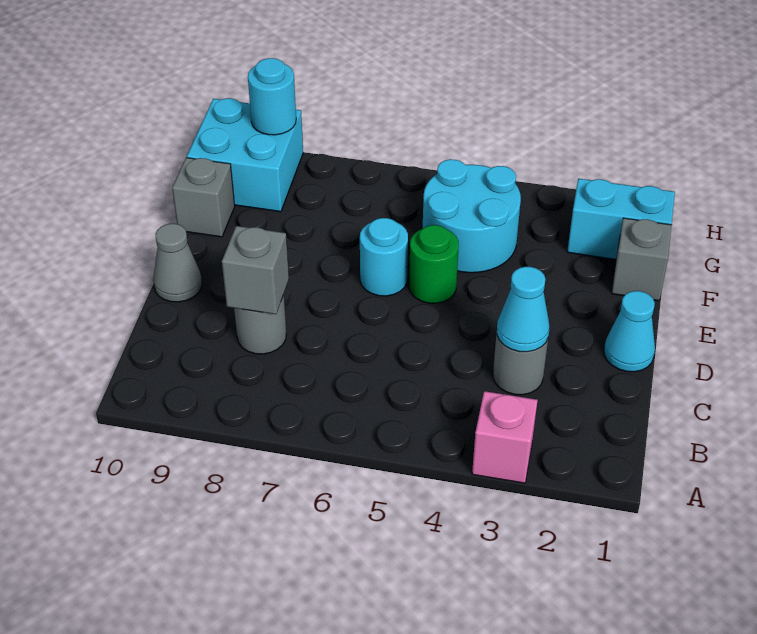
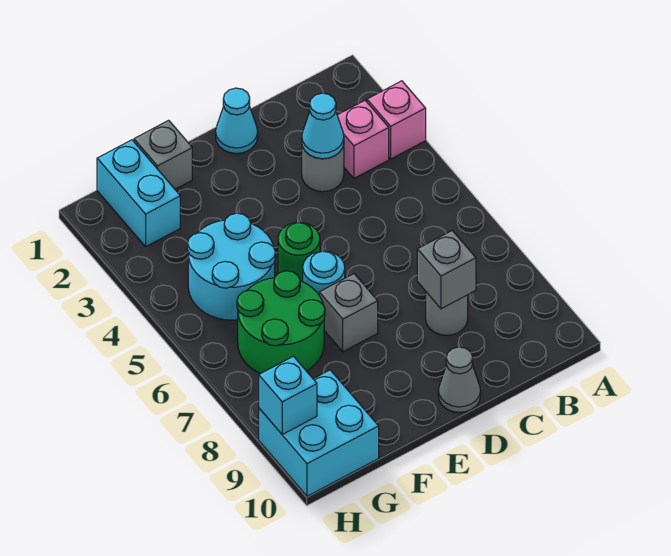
none -> pink brick B3 level 1
none -> green round brick F6:G7 level 1
grey brick F10 level 1 -> grey brick E7 level 1
cyan round brick H9 level 2 -> cyan brick H9 level 2

